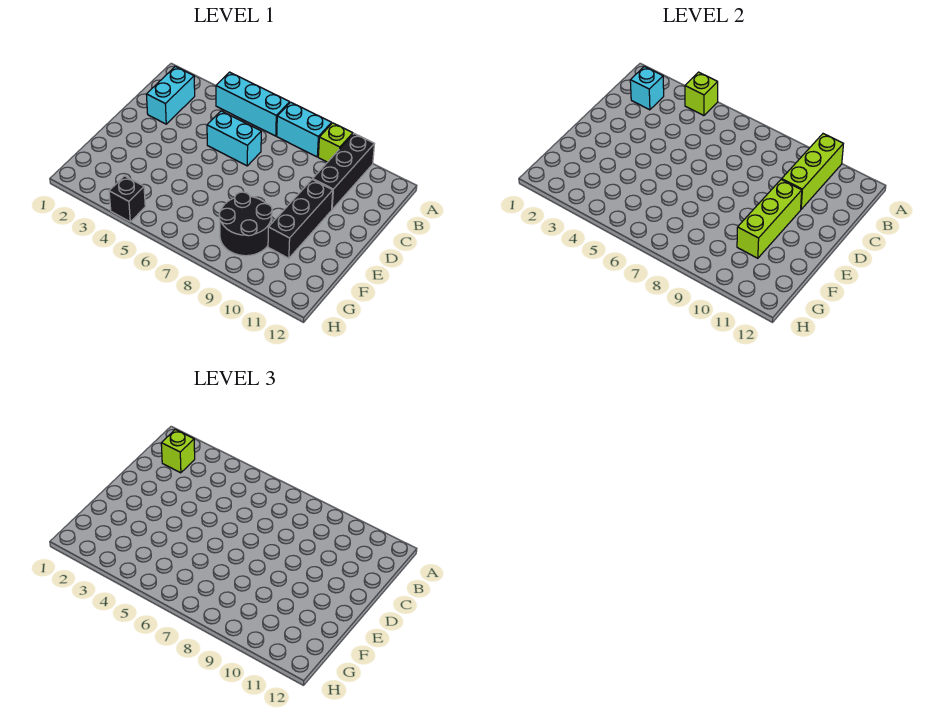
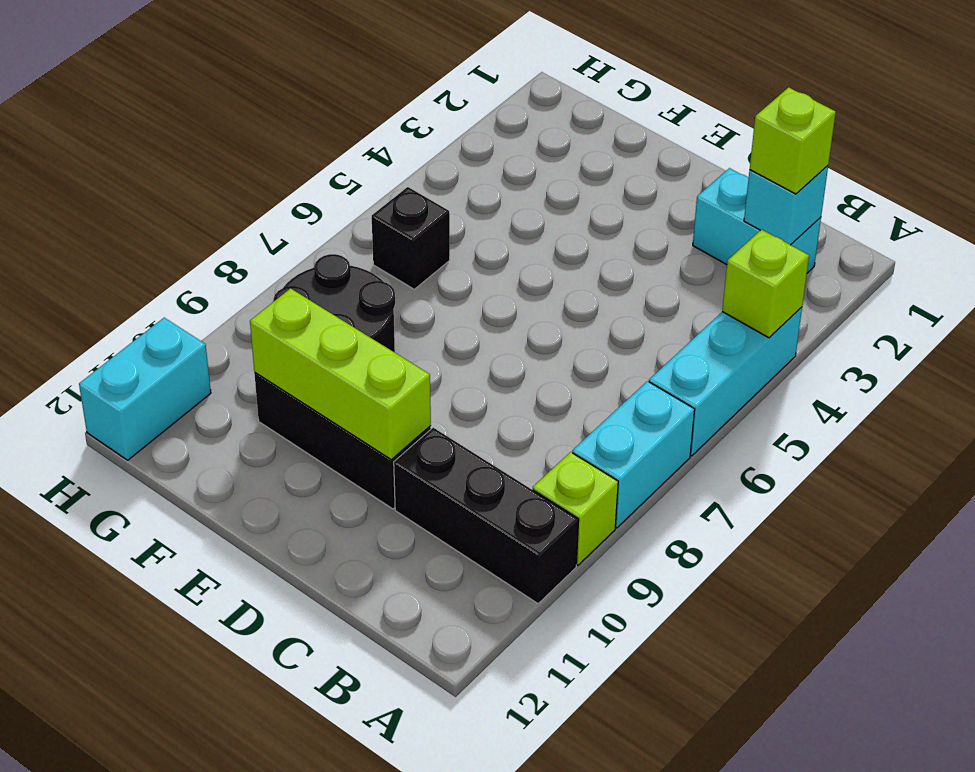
lime brick A10:C10 level 2 -> none
cyan brick C5:C6 level 1 -> cyan brick H11:H12 level 1
black brick H4 level 1 -> black brick G6 level 1

